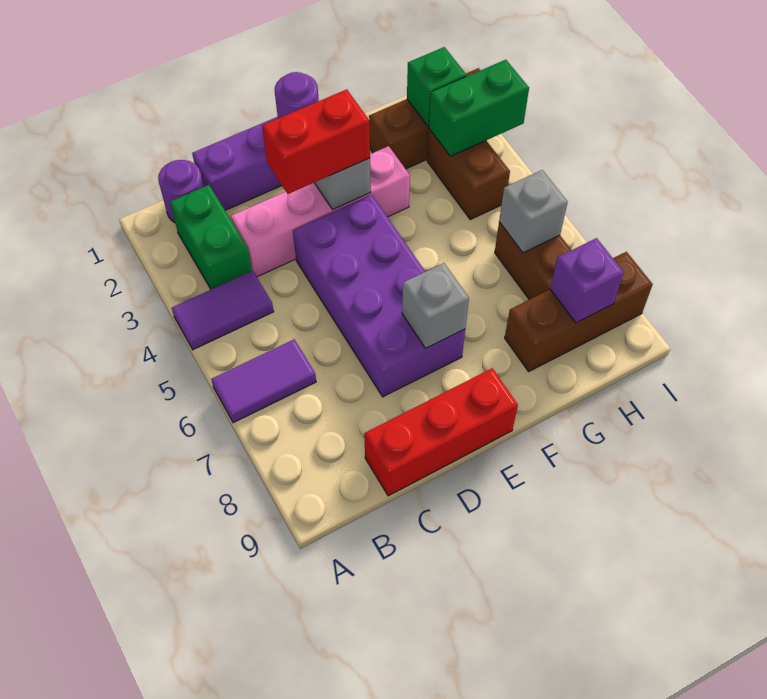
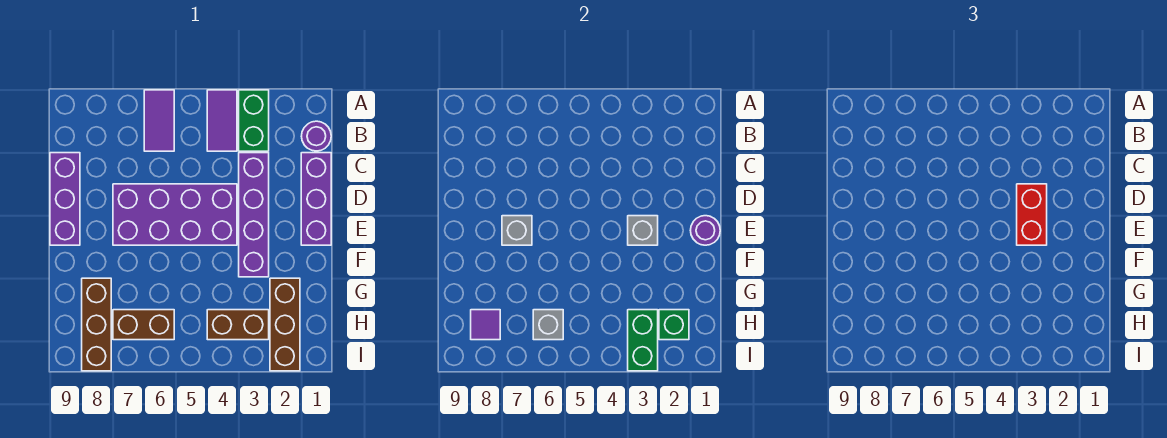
green brick B2:B3 level 1 -> green brick A3:B3 level 1
pink brick C3:F3 level 1 -> purple brick C3:F3 level 1
red brick C9:E9 level 1 -> purple brick C9:E9 level 1
purple brick H8 level 2 -> purple tile H8 level 2

